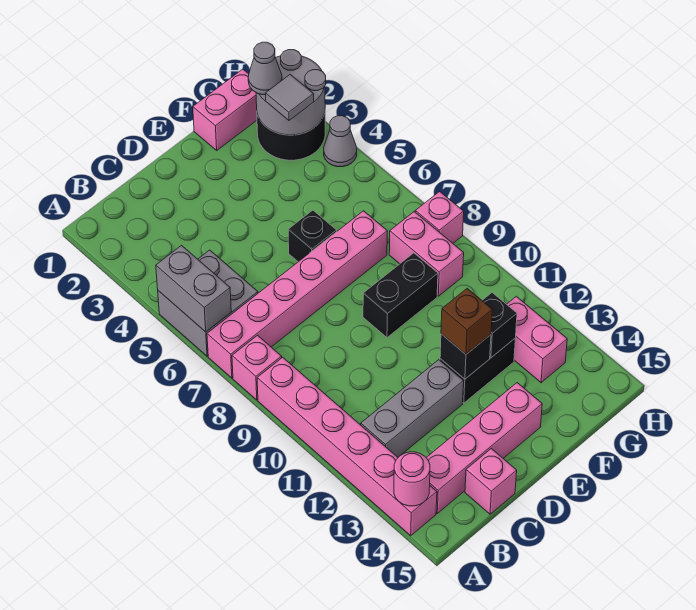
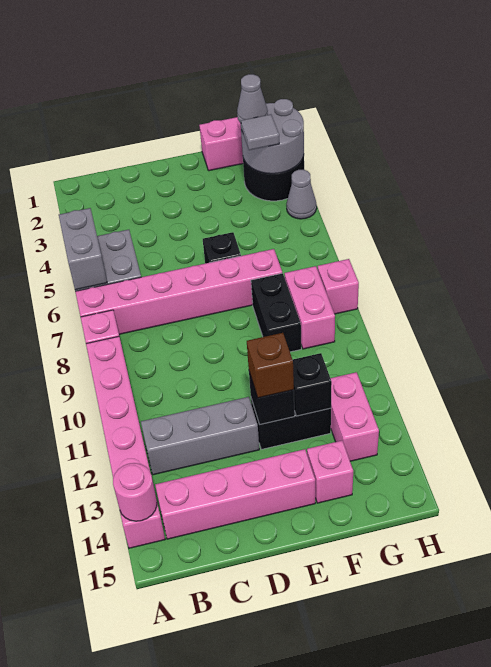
pink brick C15 level 1 -> pink brick F14 level 1
black brick E9:F9 level 1 -> black brick F8:F9 level 1

